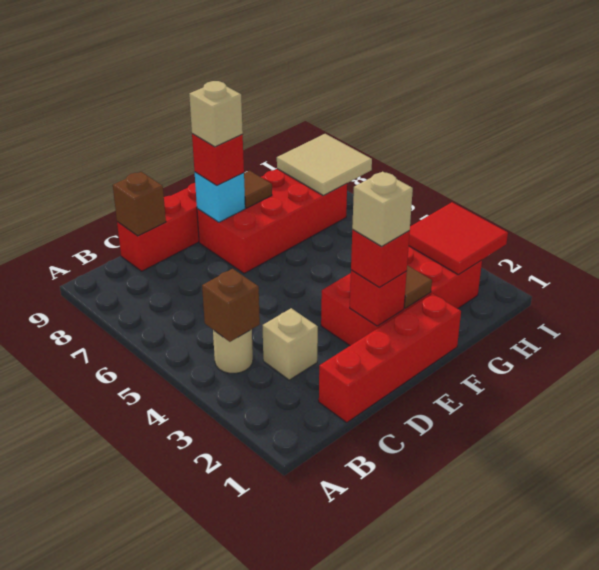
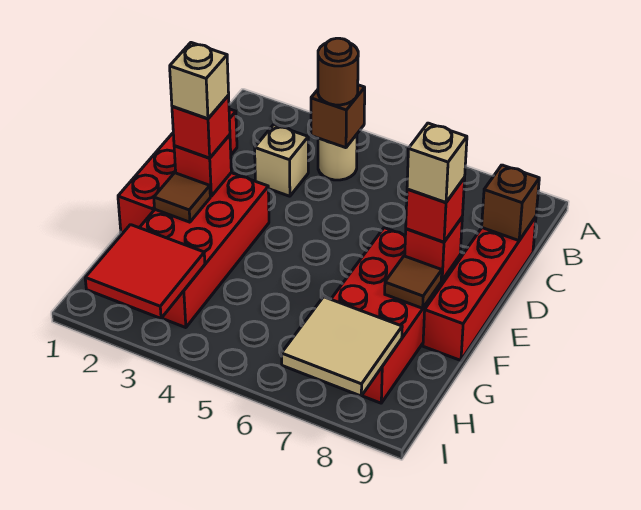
none -> brown round brick B4 level 3
cyan brick E8 level 2 -> red brick E8 level 2

